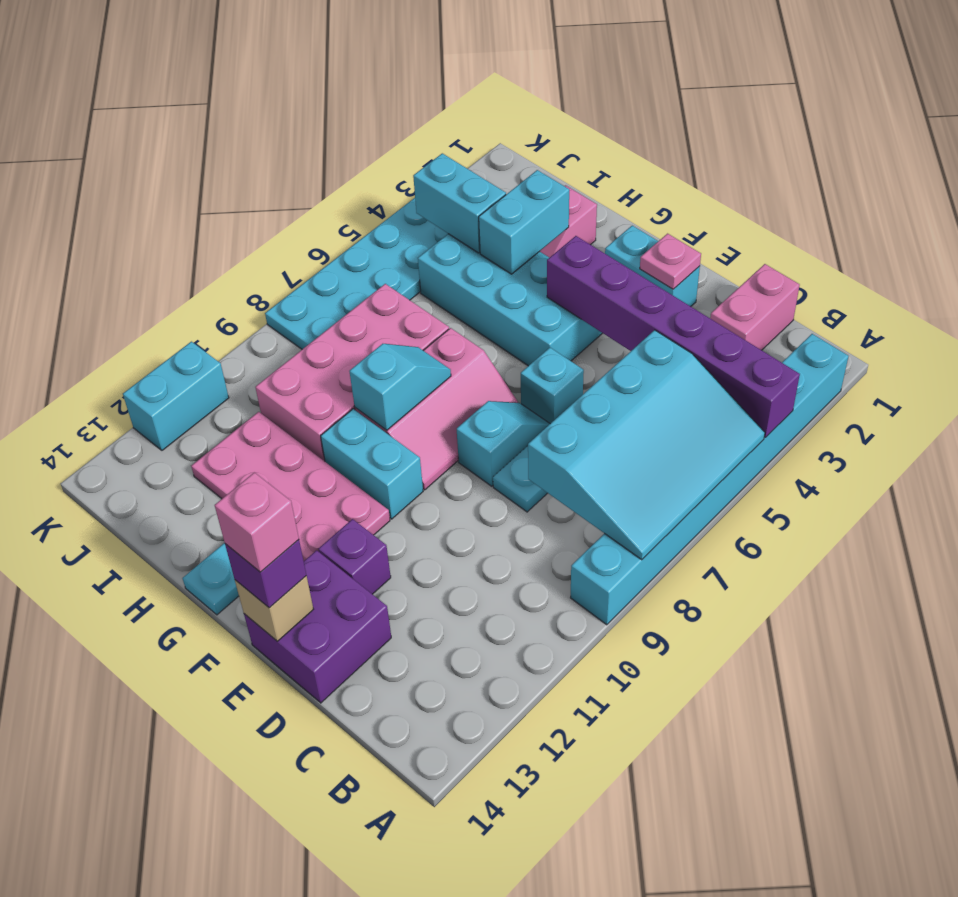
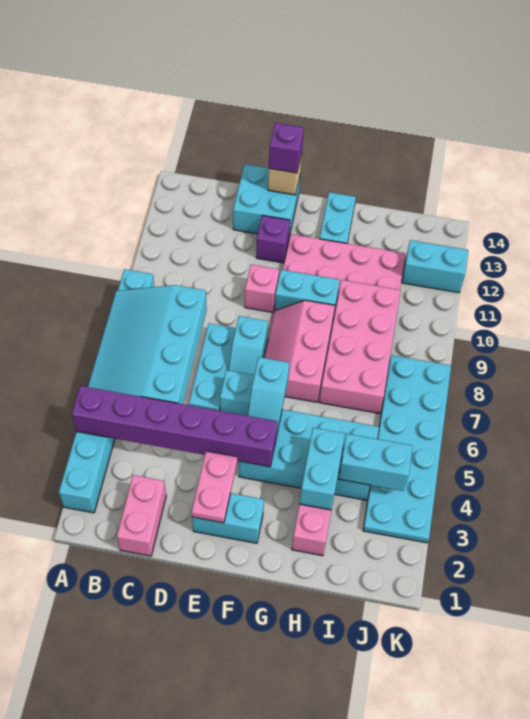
purple brick D13:E14 level 1 -> cyan brick D13:E14 level 1
pink plate E2 level 2 -> pink plate E2:E3 level 2
pink brick E14 level 4 -> pink brick E10 level 1
cyan slope G8:G9 level 2 top 9 -> cyan slope F5:F6 level 2 top 6
cyan brick K11:K12 level 1 -> cyan brick J12:K12 level 1

